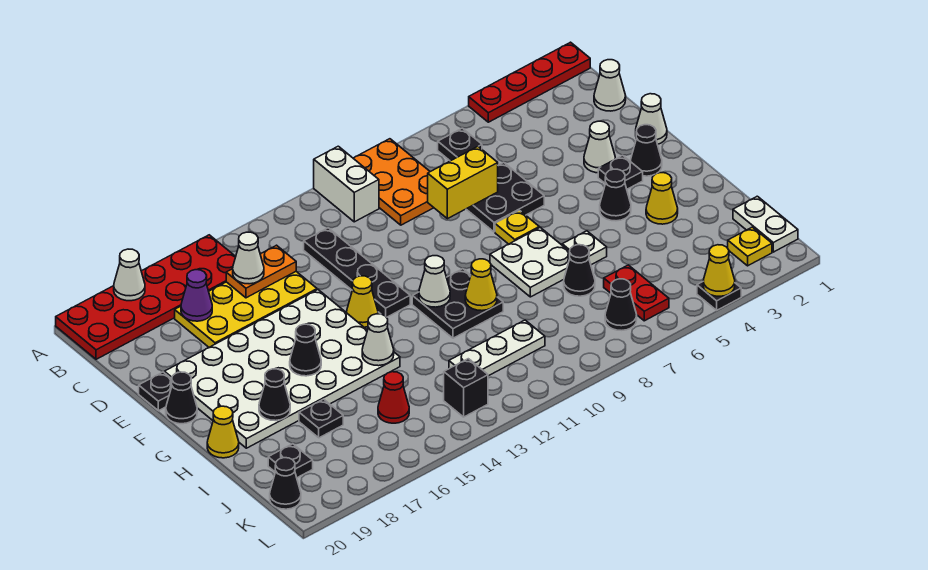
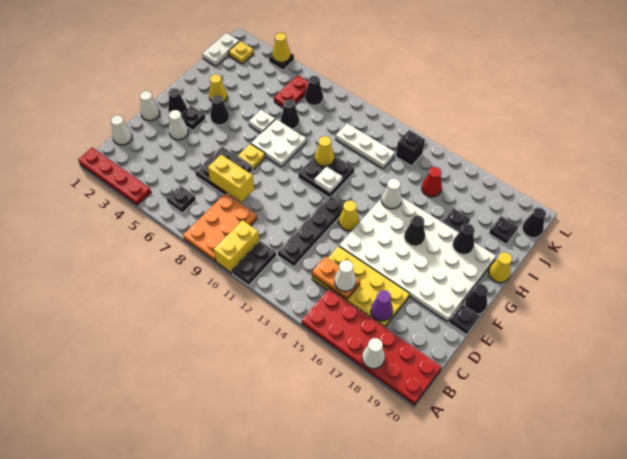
white brick A10:B10 level 1 -> yellow brick A10:B10 level 1
none -> black plate A11:B11 level 1
white cone G11 level 2 -> white plate G11 level 2

